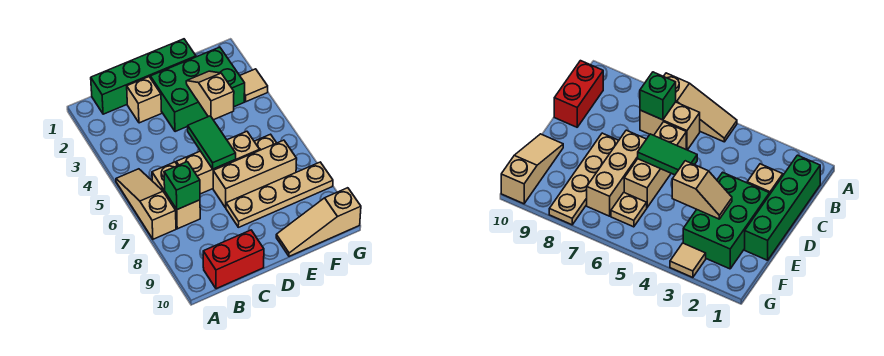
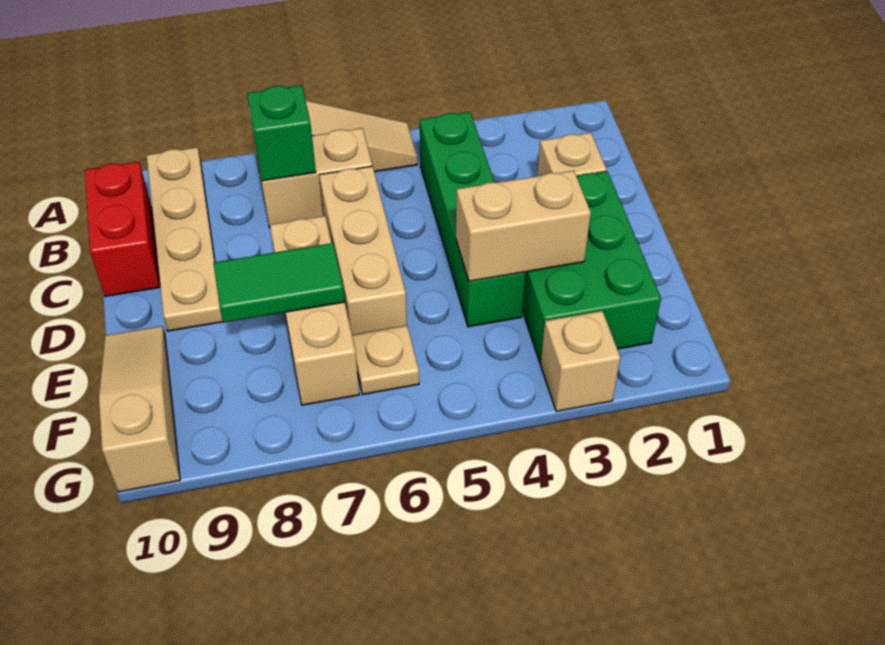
green brick B1:E1 level 1 -> green brick B4:E4 level 1
green tile D5:D6 level 2 -> green tile E7:E8 level 2
tan plate D8:G8 level 1 -> tan plate A9:D9 level 1
tan slope E3:E4 level 2 top 4 -> tan brick E3:E4 level 2
tan tile G3 level 1 -> tan brick G3 level 1

